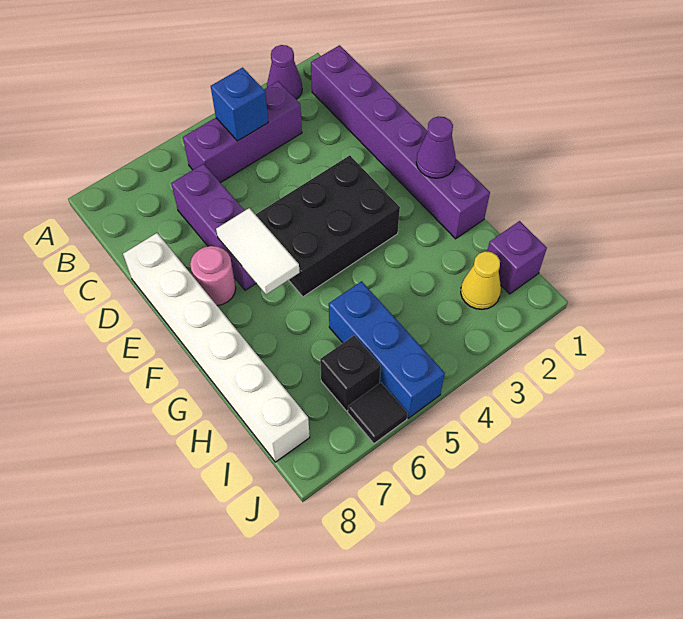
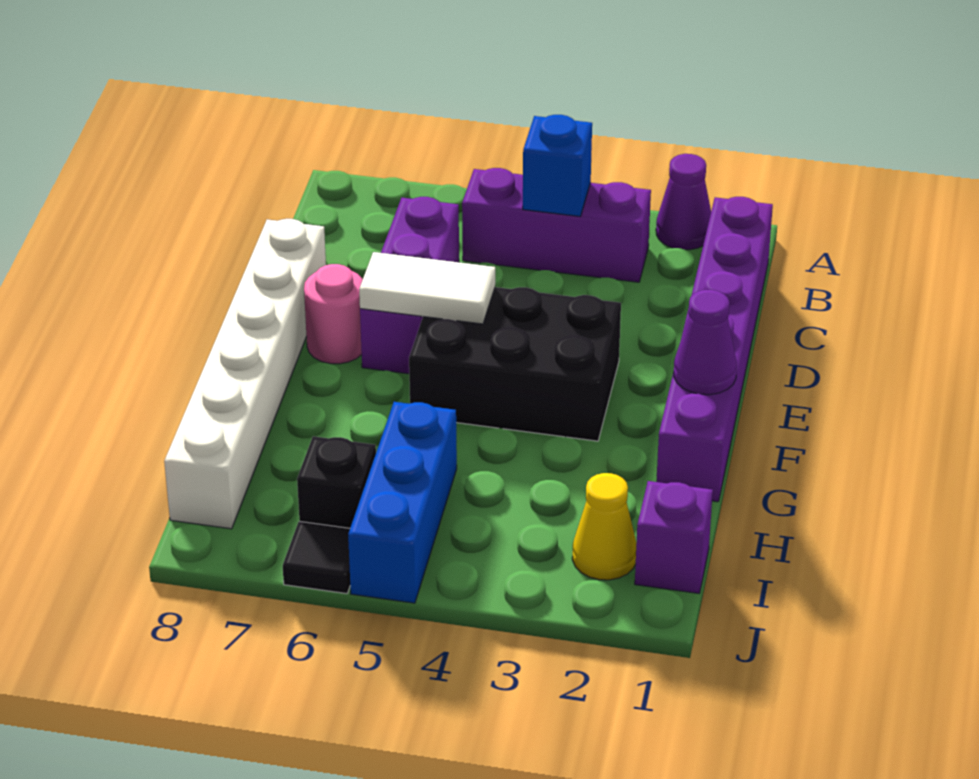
white tile E6:F6 level 2 -> white tile E5:E6 level 2

